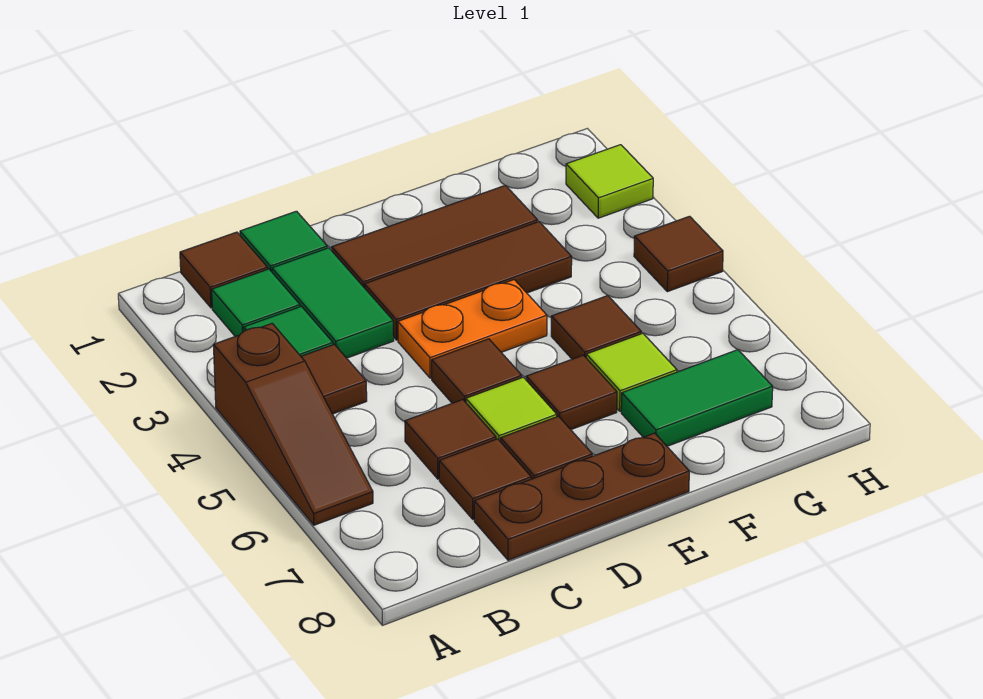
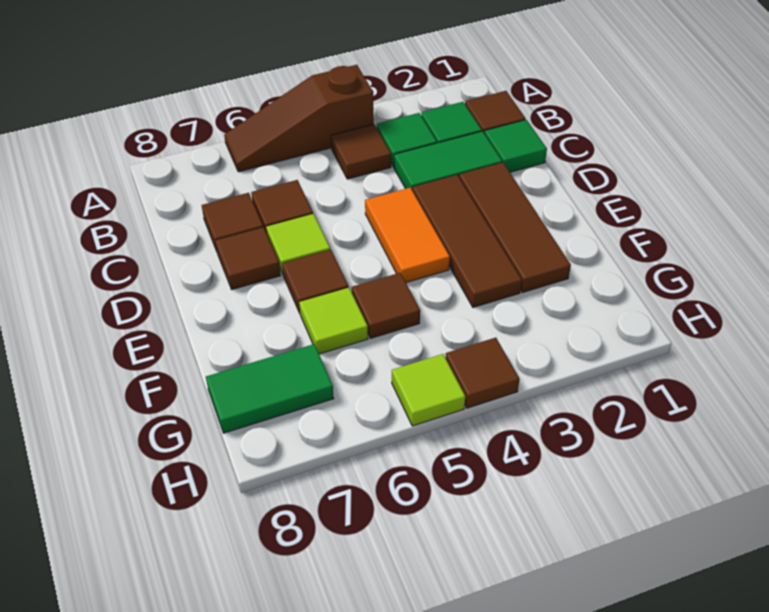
brown plate C8:E8 level 1 -> none
orange plate D4:E4 level 1 -> orange tile D4:E4 level 1
brown tile D5 level 1 -> none
green tile F7:G7 level 1 -> green tile G7:G8 level 1
lime tile H2 level 1 -> lime tile H5 level 1

